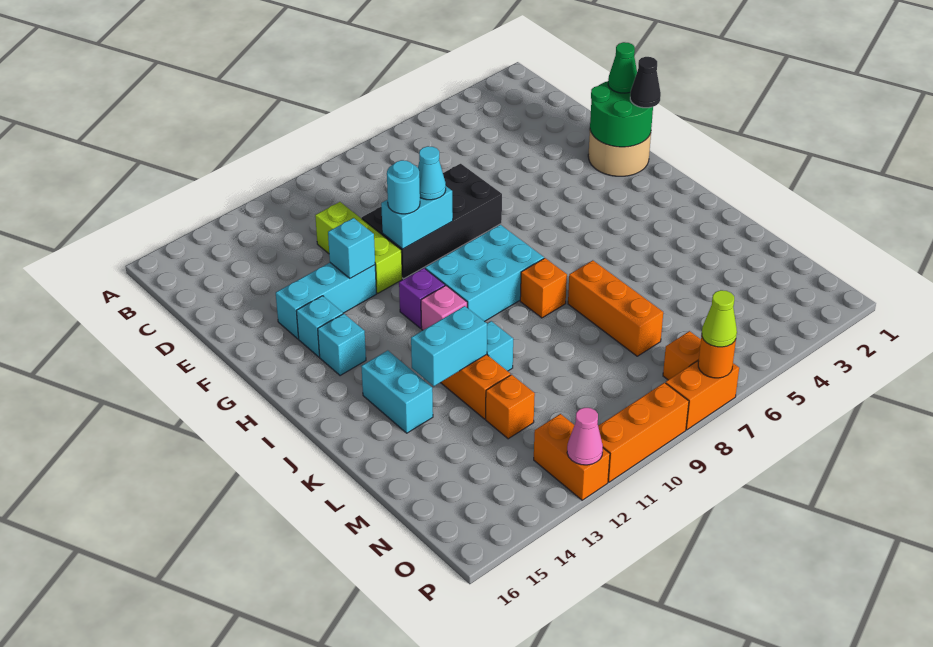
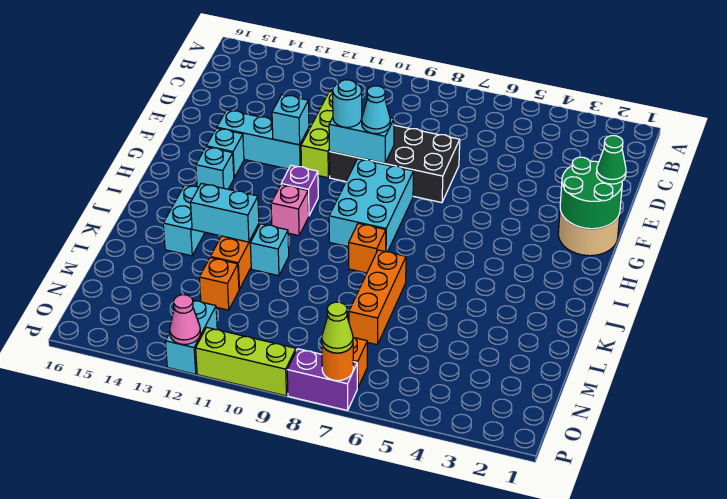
black cone G1 level 3 -> none
cyan brick H8:I10 level 1 -> cyan brick G8:I9 level 1
orange brick O12:P12 level 1 -> cyan brick O12:P12 level 1
orange brick P7:P8 level 1 -> purple brick P7:P8 level 1
orange brick P9:P11 level 1 -> lime brick P9:P11 level 1

